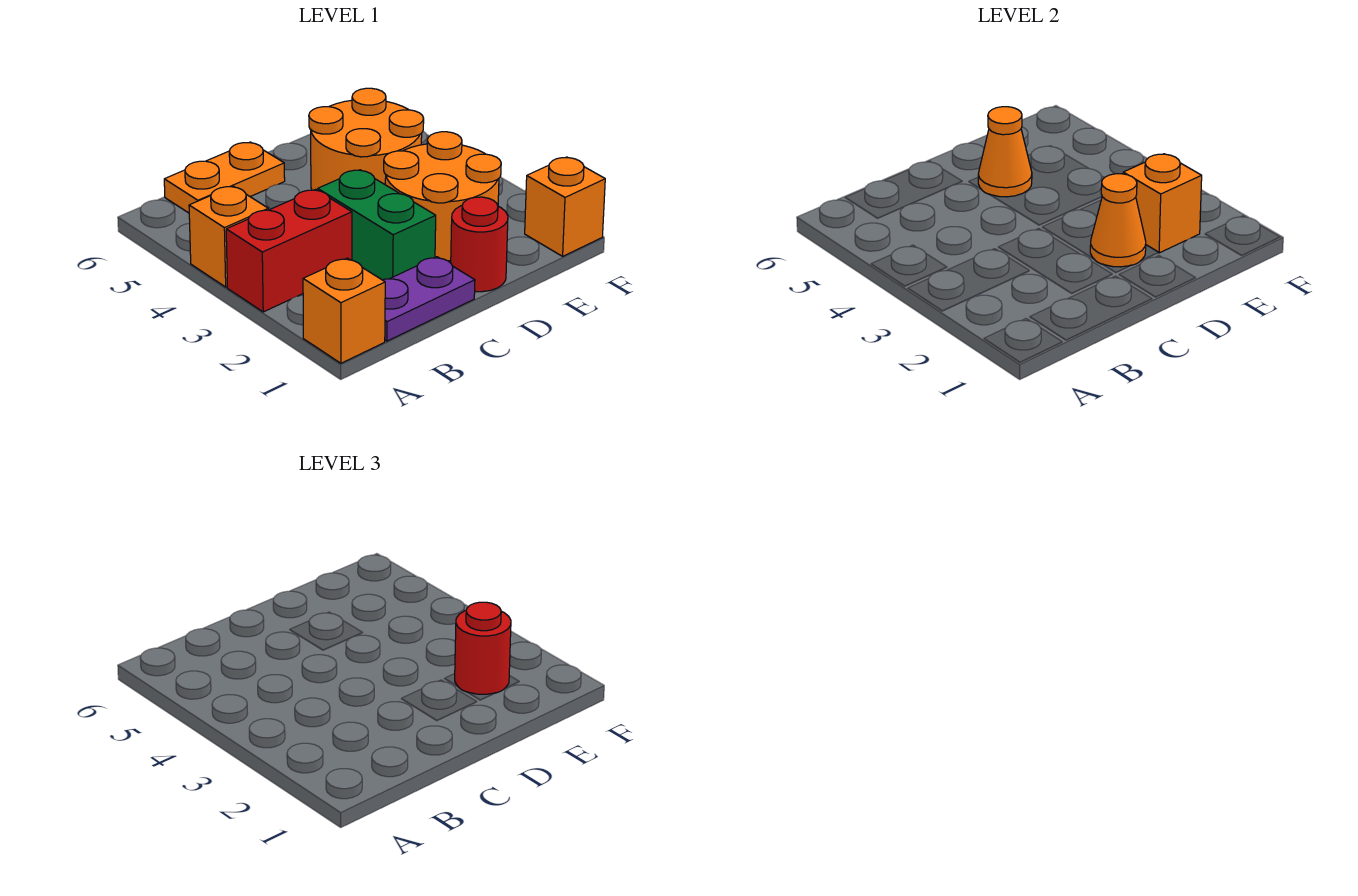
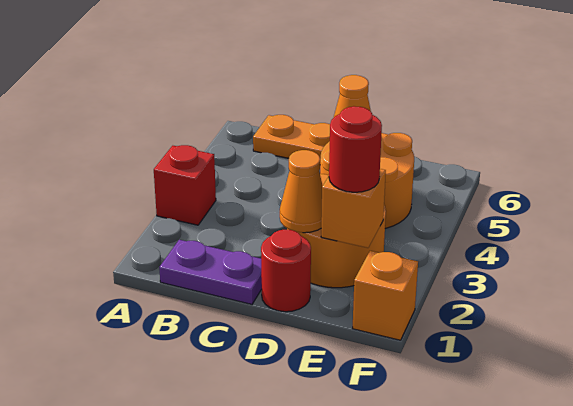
orange brick A1 level 1 -> none
red brick A3:B3 level 1 -> red brick A3 level 1
orange brick A4 level 1 -> none
green brick C2:C3 level 1 -> none

